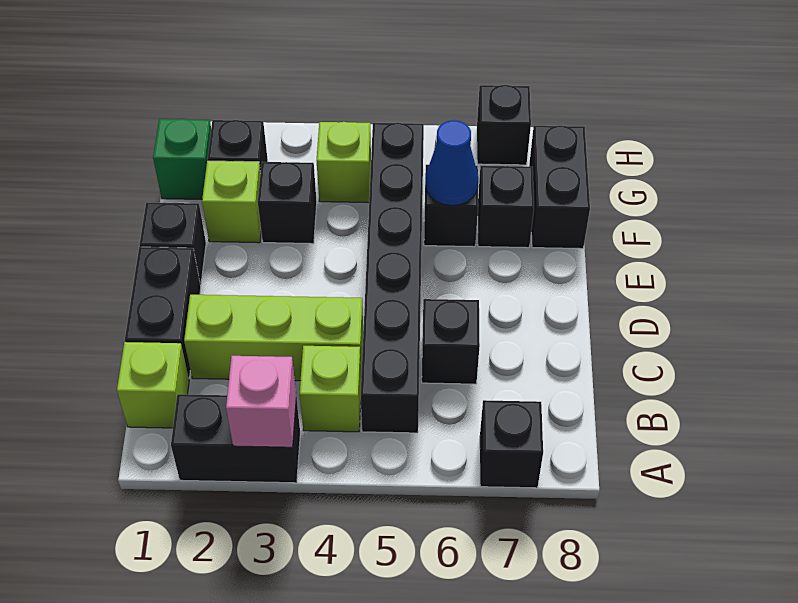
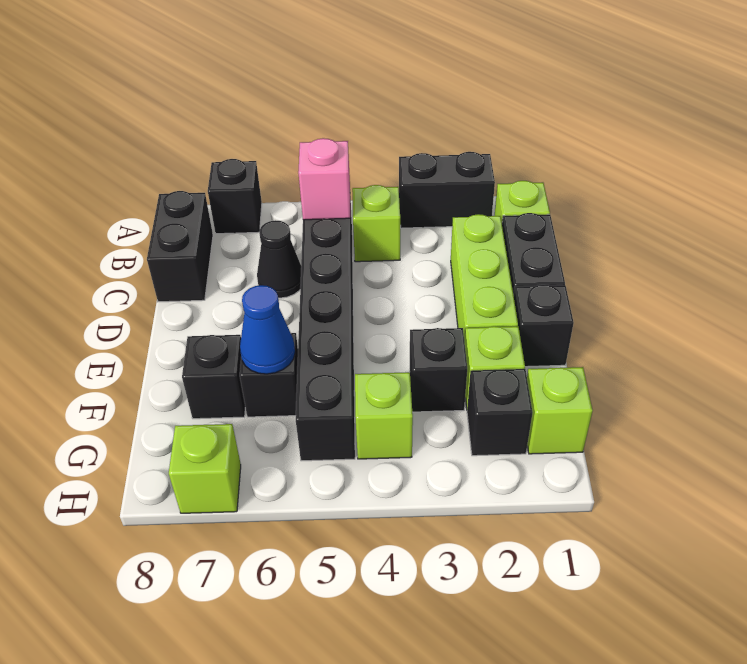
pink brick A3 level 2 -> pink brick B5 level 2
lime brick C2:C4 level 1 -> lime brick C2:E2 level 1
black brick C6 level 1 -> black cone C6 level 1
black brick F8:G8 level 1 -> black brick B8:C8 level 1
green brick G1 level 1 -> lime brick G1 level 1
black brick H7 level 1 -> lime brick H7 level 1

